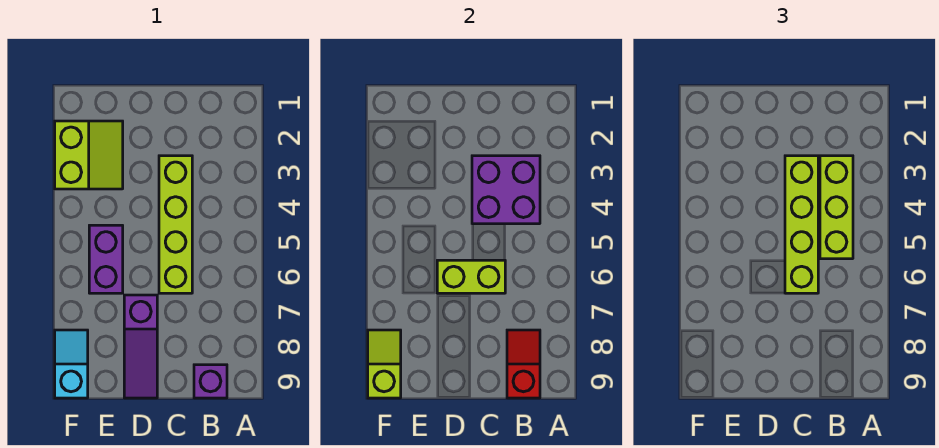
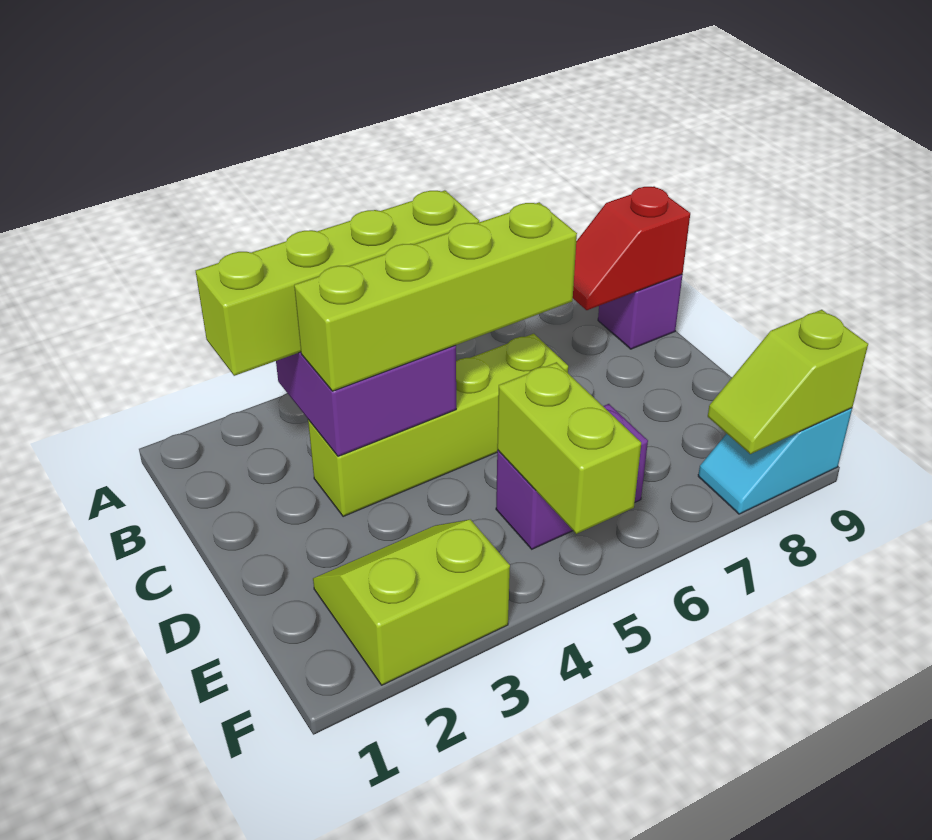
lime brick B3:B5 level 3 -> lime brick B2:B5 level 3
lime brick C6:D6 level 2 -> lime brick E5:F5 level 2
purple slope D7:D9 level 1 top 7 -> none

